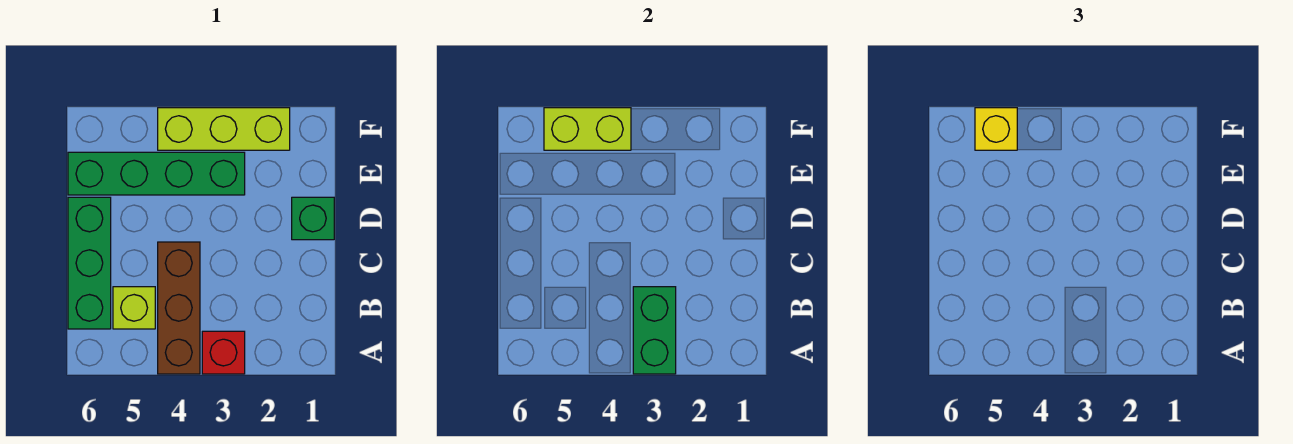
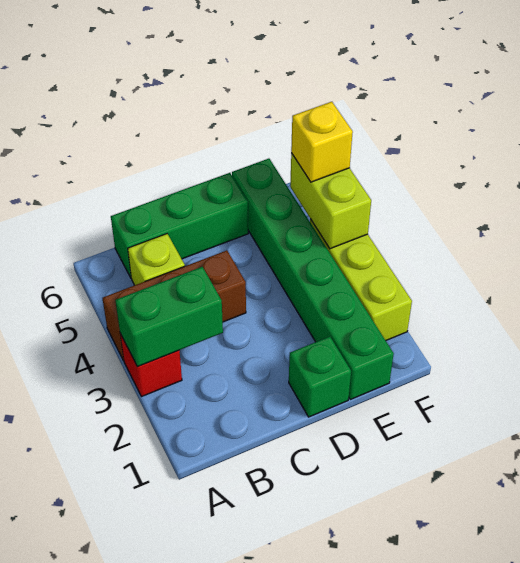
green brick E3:E6 level 1 -> green brick E1:E6 level 1

